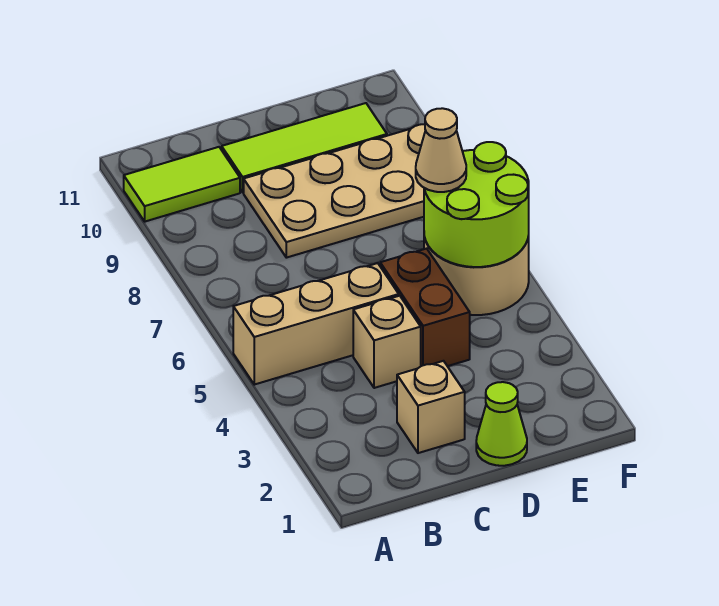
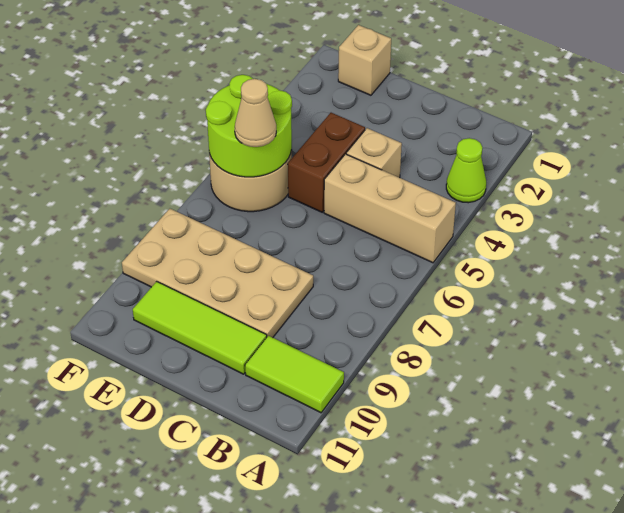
tan brick C2 level 1 -> tan brick E1 level 1
lime cone D1 level 1 -> lime cone A3 level 1

